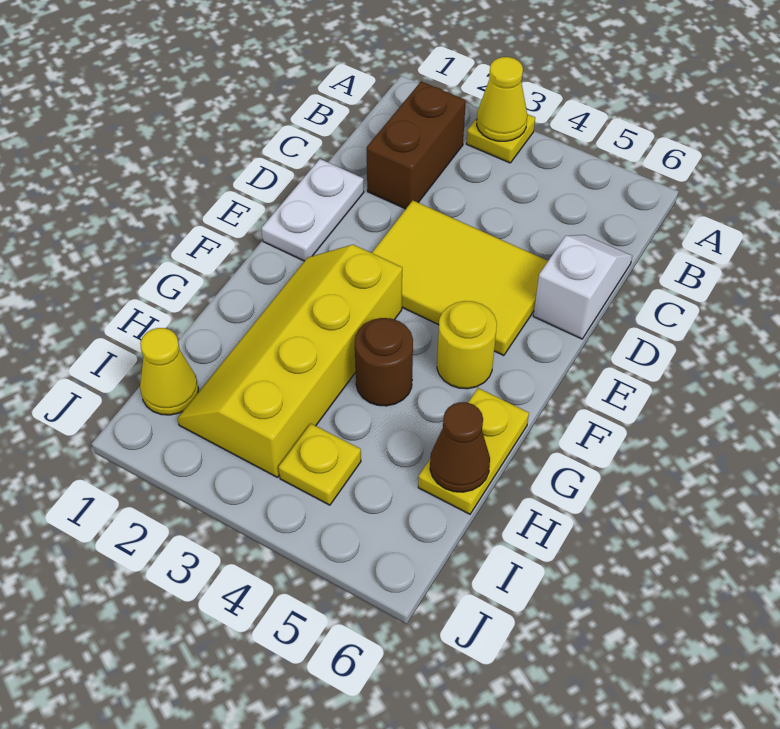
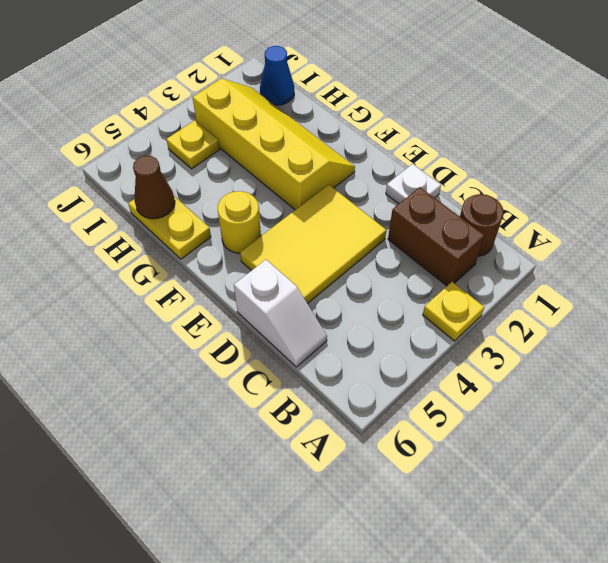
yellow cone A3 level 2 -> none
white plate D1:E1 level 1 -> white plate D1 level 1
brown round brick G4 level 1 -> brown round brick B1 level 1
yellow cone I1 level 1 -> blue cone I1 level 1

